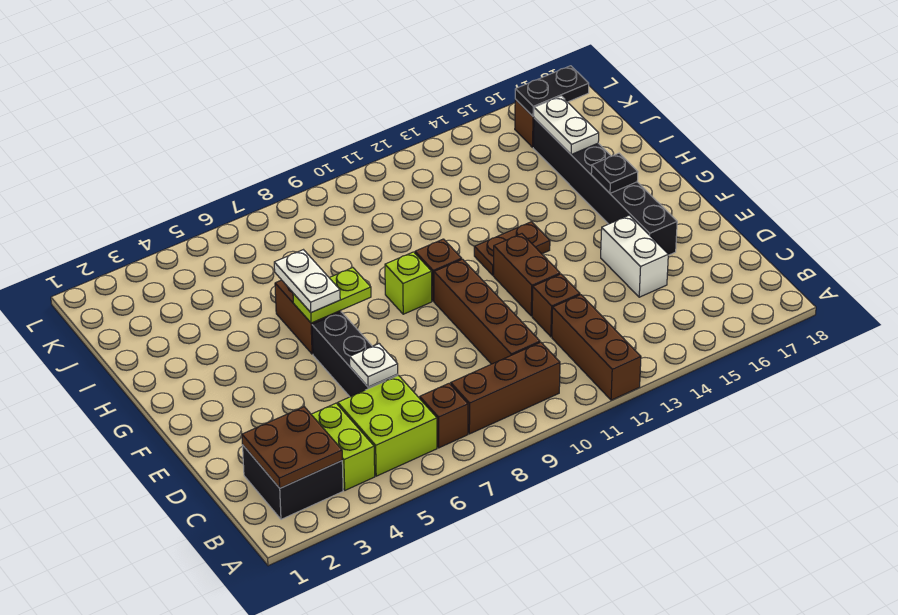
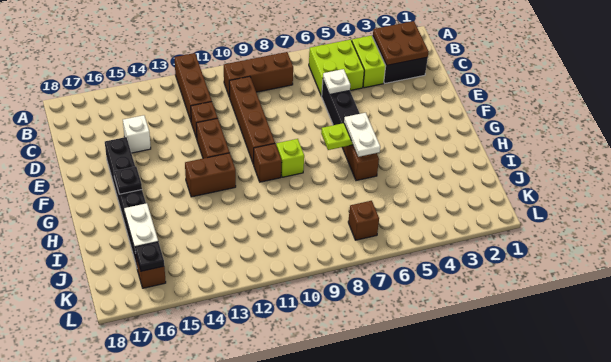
brown brick B7 level 1 -> brown brick K7 level 1
white brick D15:E15 level 1 -> white brick D15 level 1
brown plate G12:G13 level 1 -> brown brick G12:G13 level 1
black plate K16:K17 level 2 -> black plate K16 level 2

